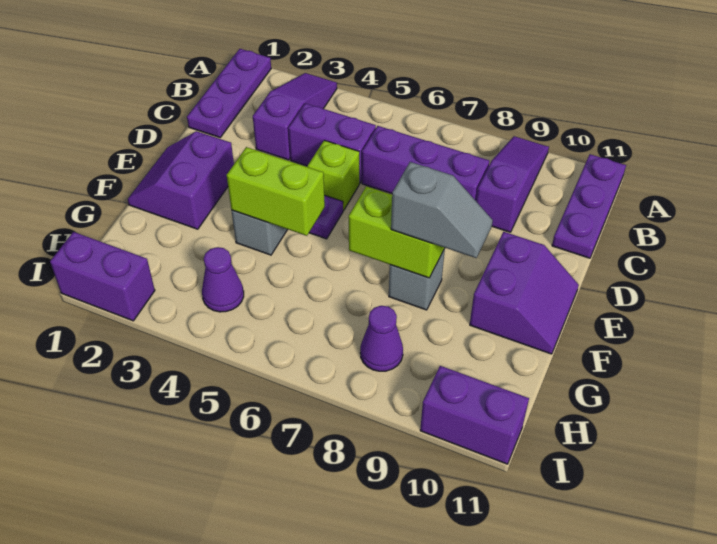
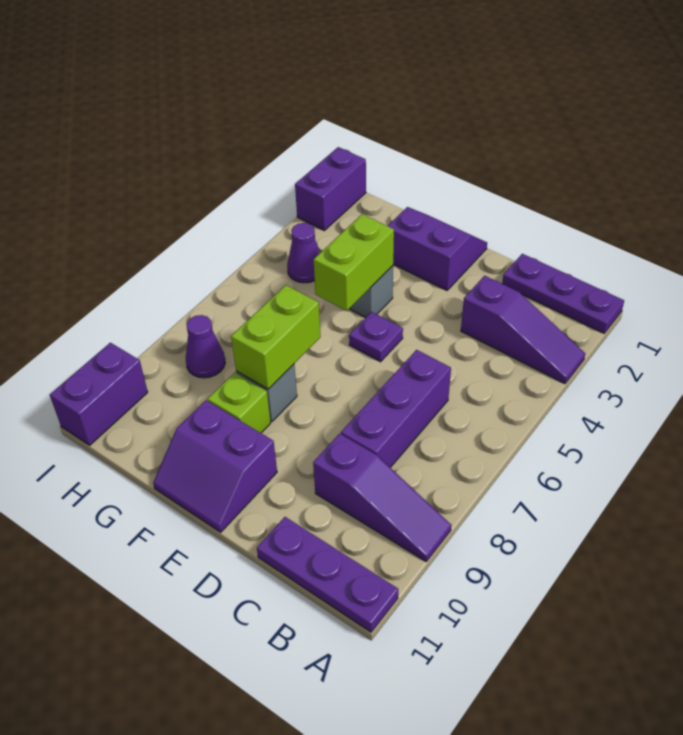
purple brick C4:C5 level 1 -> none
lime brick D5 level 1 -> lime brick F9 level 1
grey slope F8:F9 level 3 top 8 -> none

